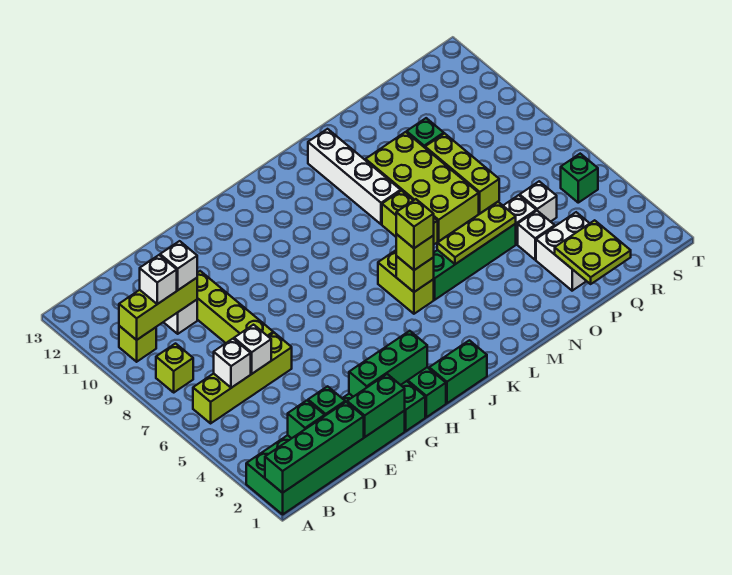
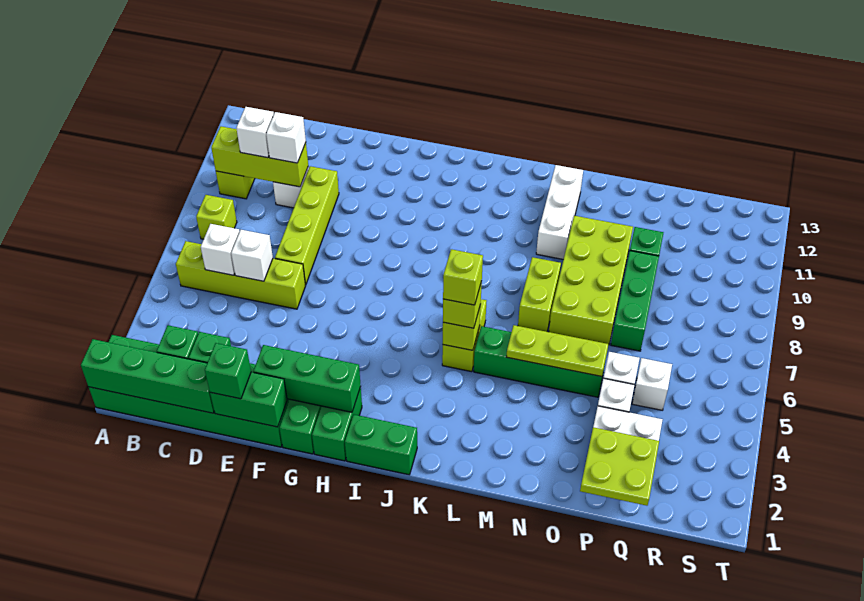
white brick M9:M12 level 1 -> white brick M10:M12 level 1
lime brick P7:P9 level 1 -> green brick P7:P9 level 1
green brick S5 level 1 -> green brick E1 level 3

